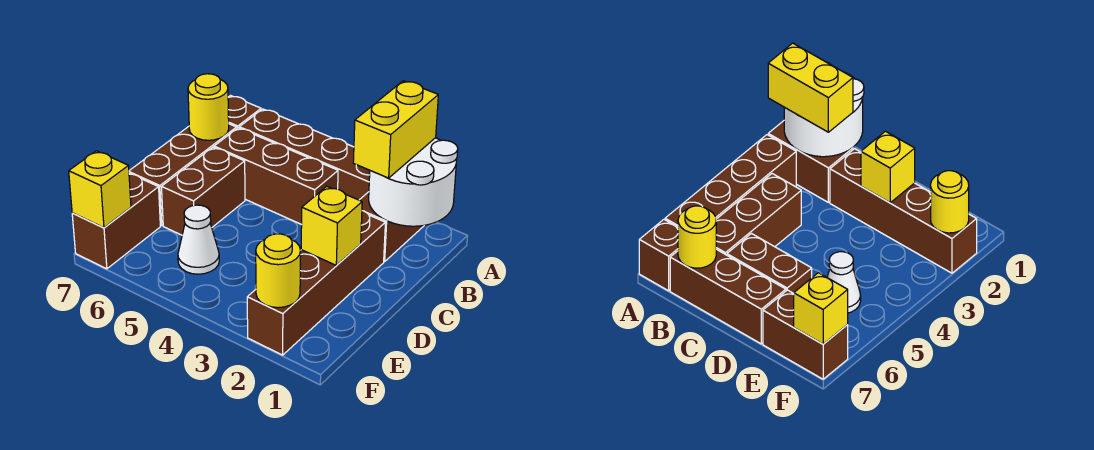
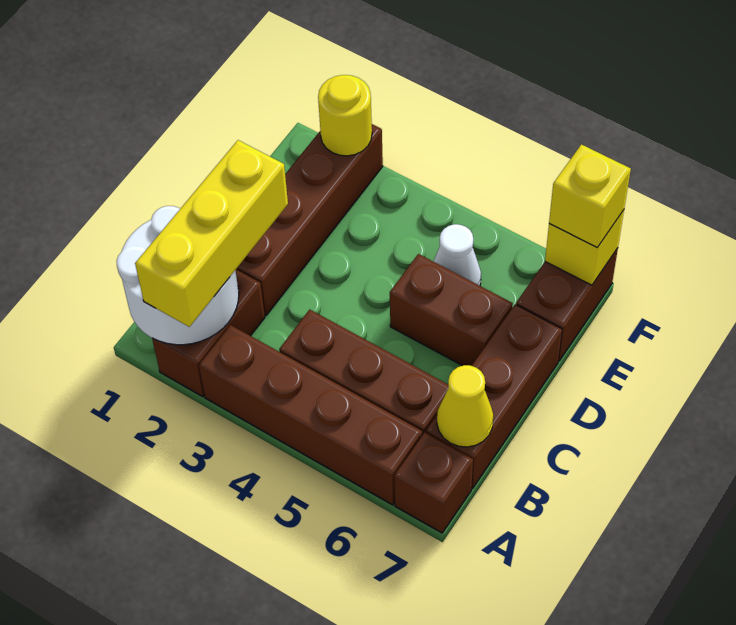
yellow brick A2:B2 level 3 -> yellow brick A2:C2 level 3
yellow round brick B7 level 2 -> yellow cone B7 level 2
brown brick C6:D6 level 1 -> brown brick D5:D6 level 1
yellow brick D2 level 2 -> yellow brick F7 level 3

